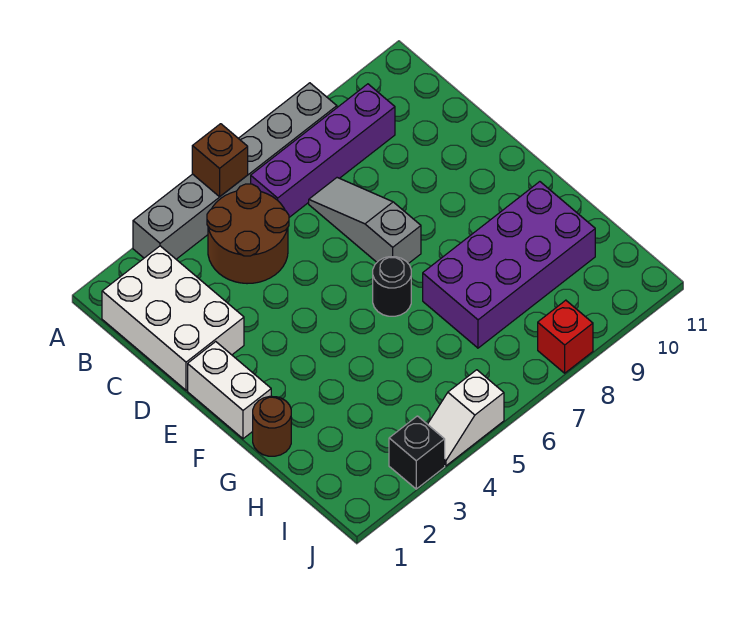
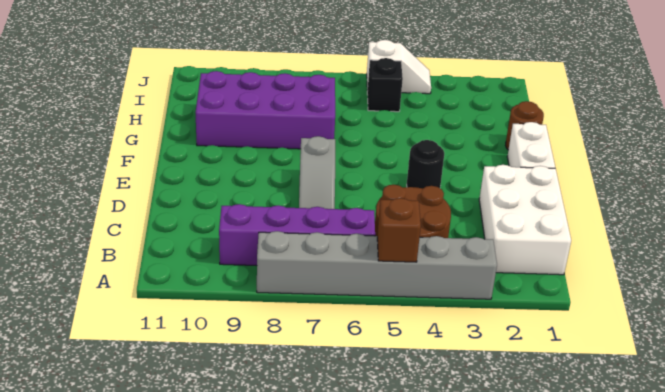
black round brick F6 level 1 -> black round brick E4 level 1
black brick J3 level 1 -> black brick I5 level 1
red brick J8 level 1 -> none

